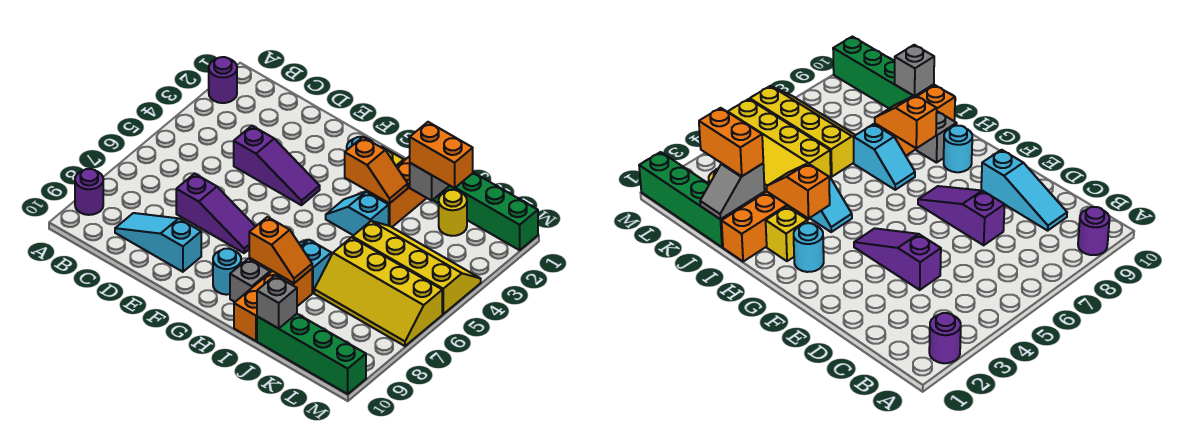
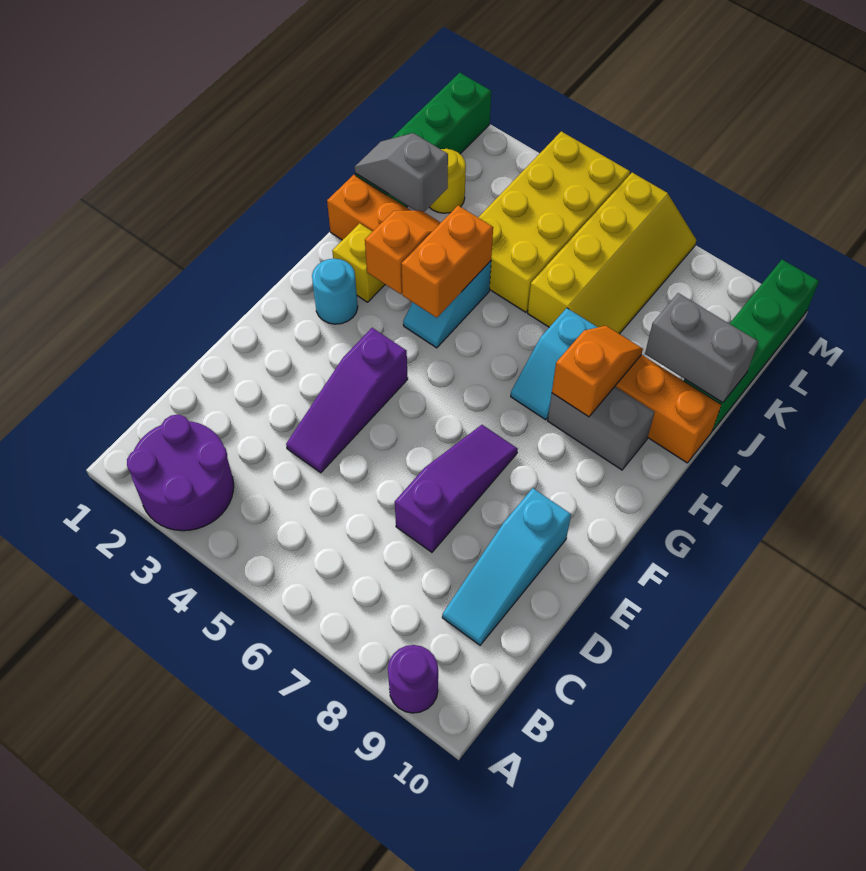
purple round brick A2 level 1 -> purple round brick A2:B3 level 1
purple slope D4:F4 level 1 top D -> purple slope D4:F4 level 1 top F
cyan round brick G9 level 1 -> none
grey brick H9 level 1 -> grey brick H8:H9 level 1
orange brick J2:K2 level 3 -> orange brick H4:I4 level 2
yellow slope J4:M5 level 1 top 5 -> yellow brick J4:M5 level 1
grey brick J10 level 2 -> grey brick J9:J10 level 2

